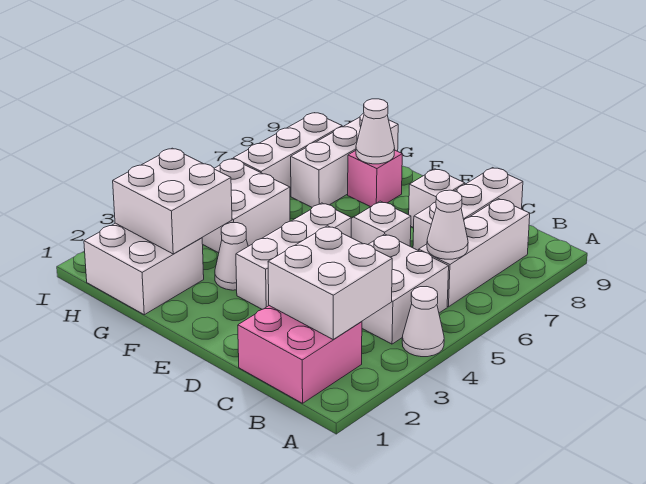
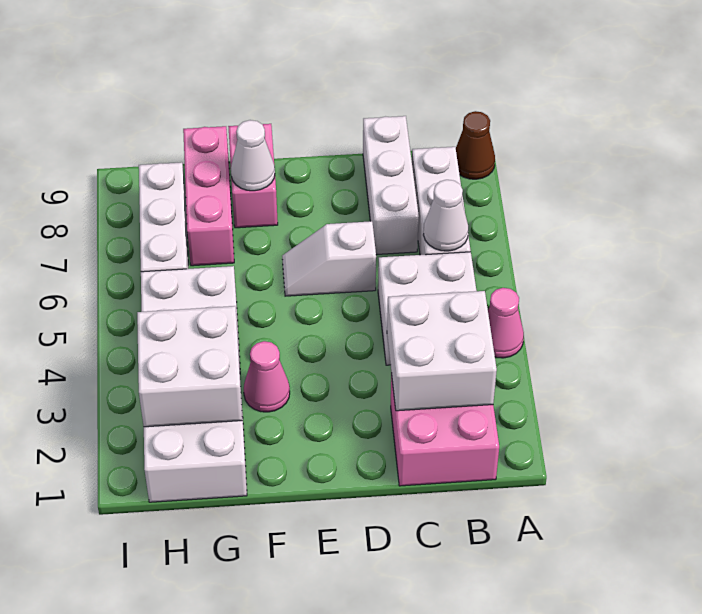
white cone A4 level 1 -> pink cone A4 level 1
none -> brown cone A9 level 1
white brick D8 level 1 -> none
white brick E3:E5 level 1 -> none
white cone F3 level 1 -> pink cone F3 level 1
pink brick F8 level 1 -> pink brick F8:F9 level 1
white brick G7:G9 level 1 -> pink brick G7:G9 level 1

